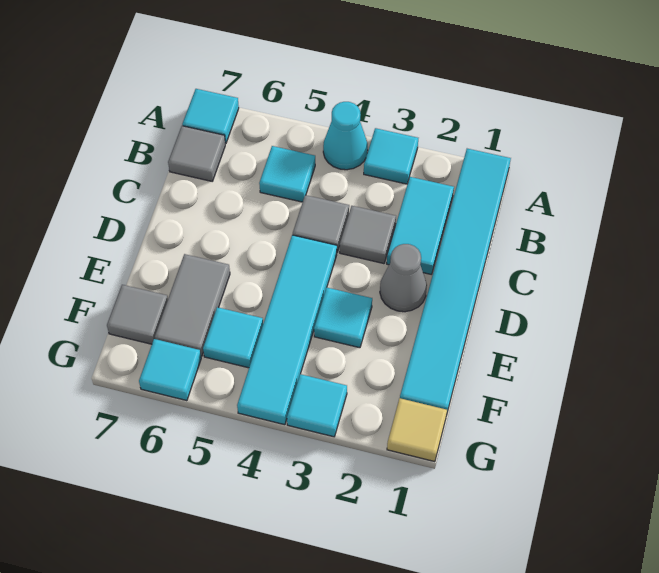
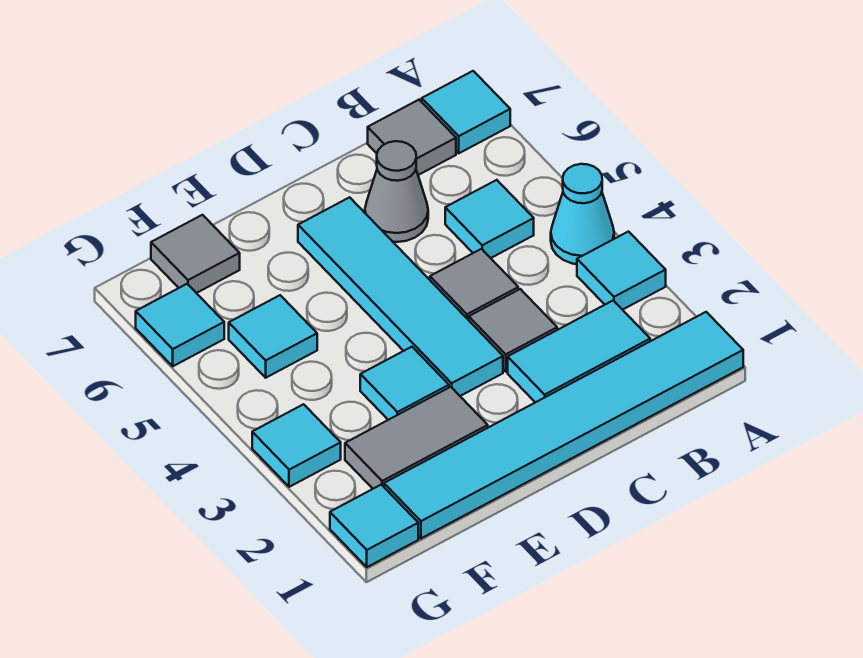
grey cone D2 level 1 -> grey cone C6 level 1
cyan tile D4:G4 level 1 -> cyan tile D3:D6 level 1
grey tile E6:F6 level 1 -> grey tile E2:F2 level 1
tan tile G1 level 1 -> cyan tile G1 level 1

